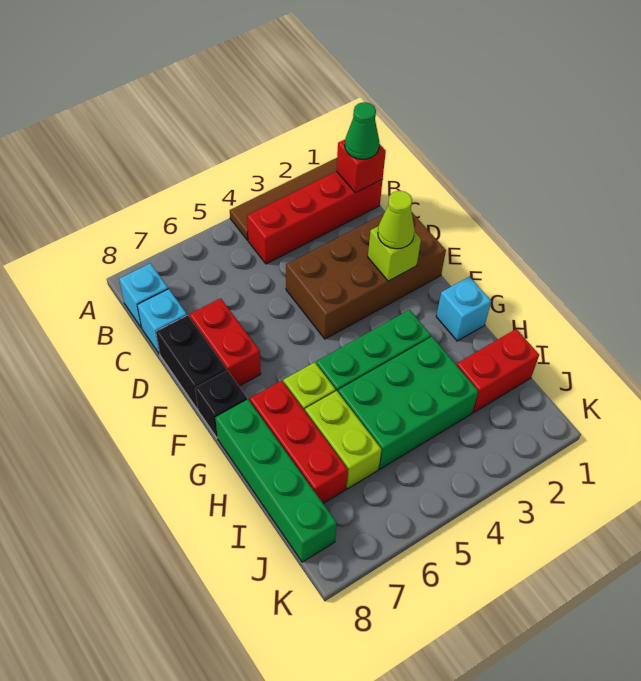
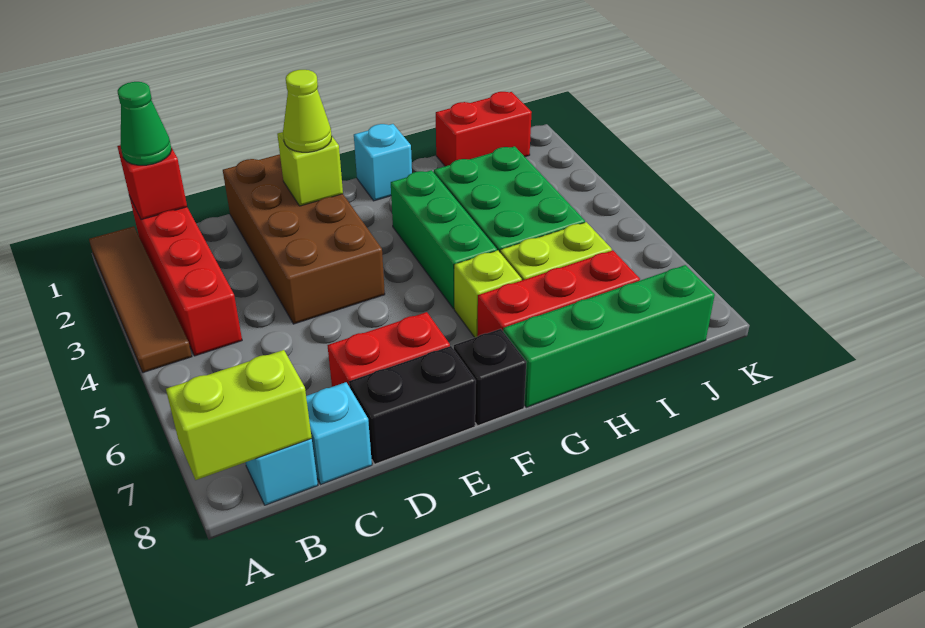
none -> lime brick A8:B8 level 2
red brick I1:I2 level 1 -> red brick I1:J1 level 1

